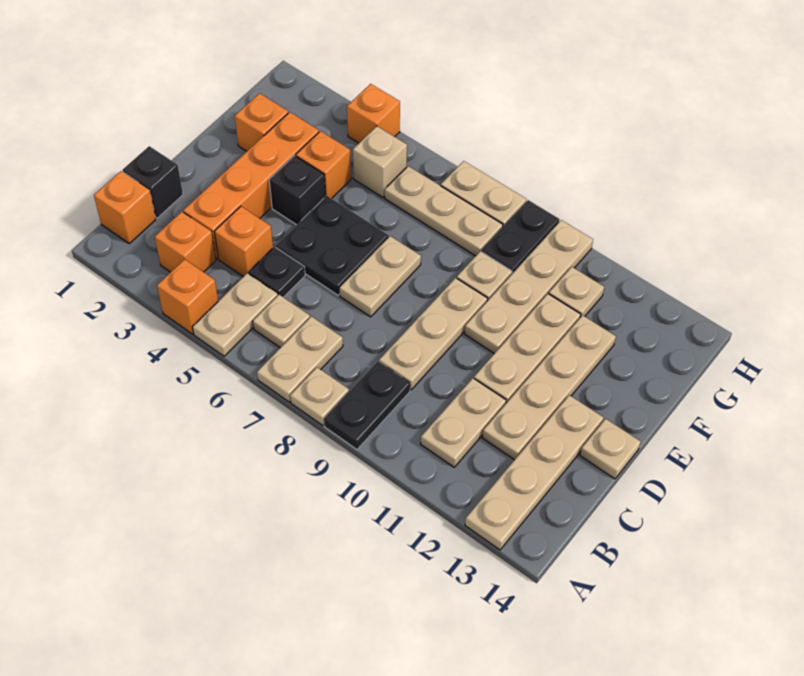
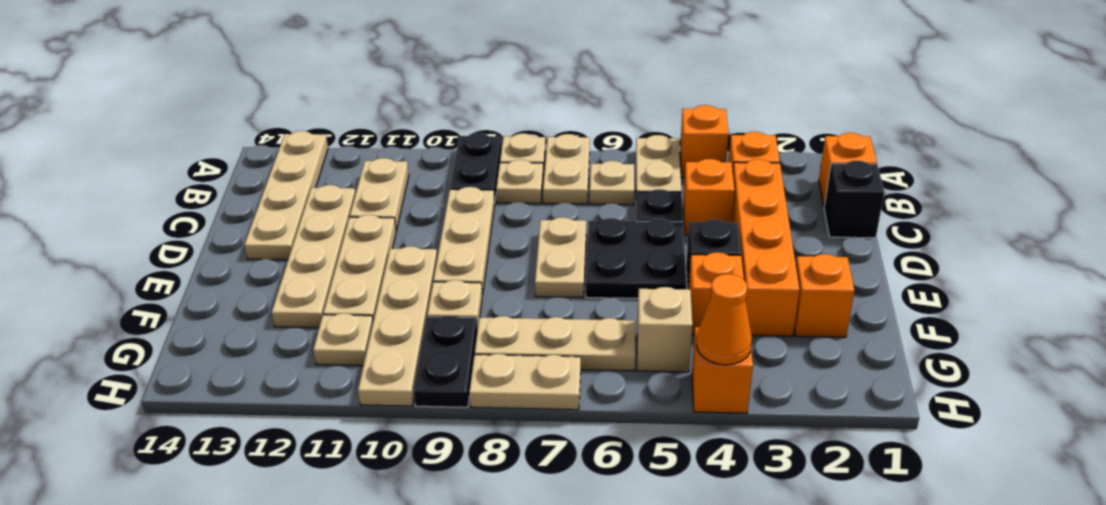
tan plate D14 level 1 -> tan plate B8 level 1
none -> orange cone H4 level 2

